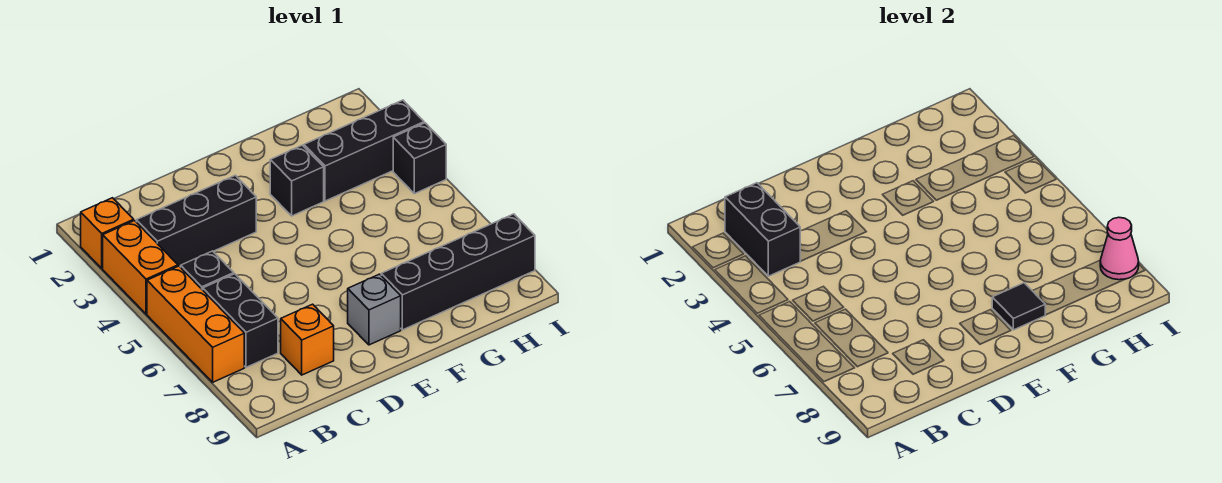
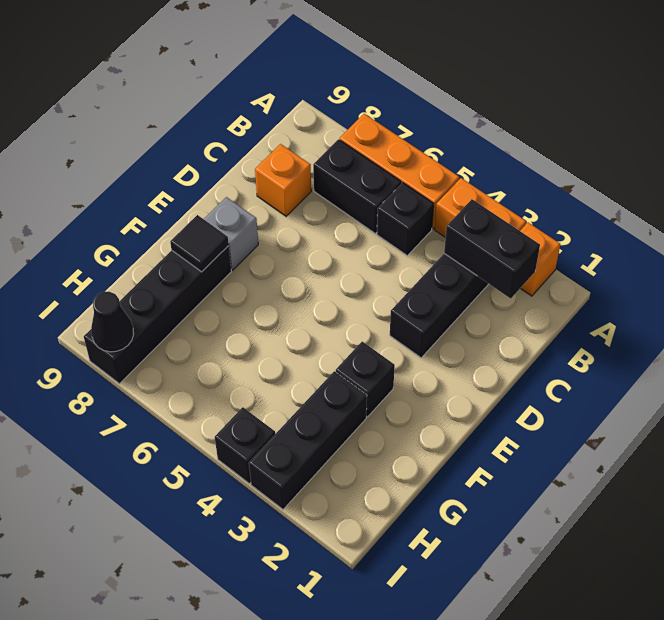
pink cone I8 level 2 -> black cone I8 level 2

